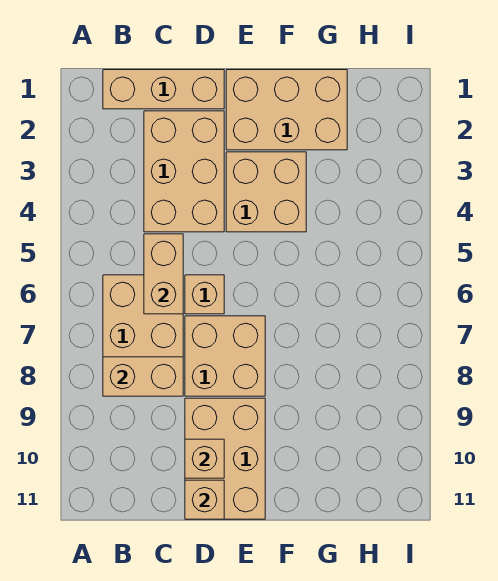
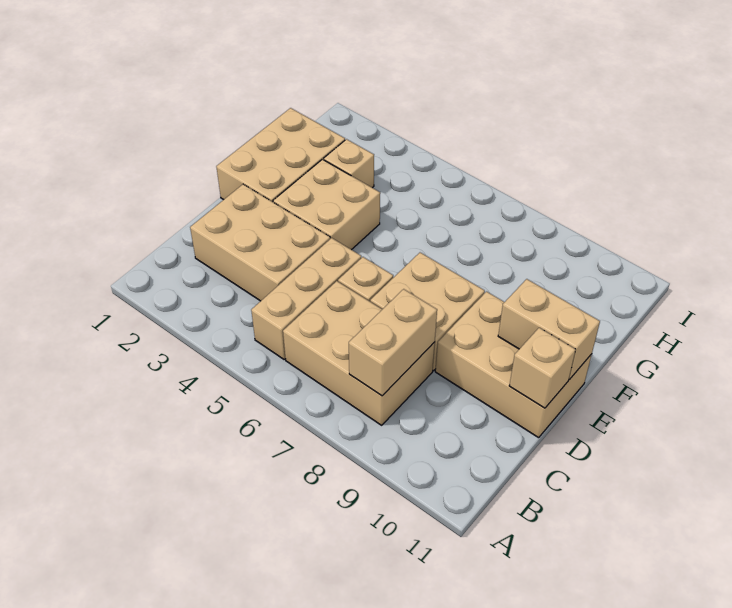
tan brick B1:D1 level 1 -> tan brick B5:D5 level 1
tan brick C5:C6 level 2 -> tan brick E10:E11 level 2
tan brick D10 level 2 -> tan brick G3 level 1

